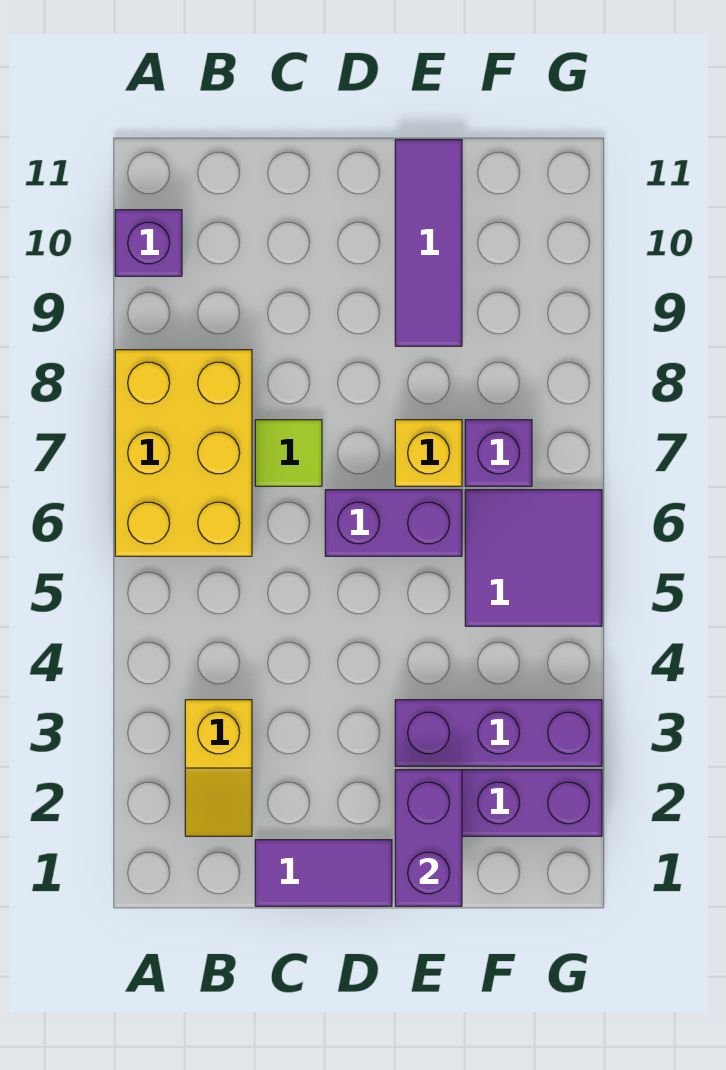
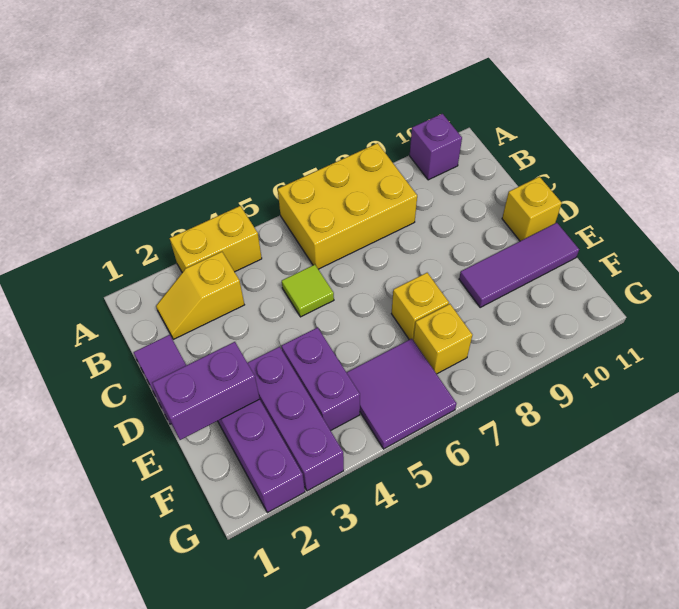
none -> yellow brick A3:A4 level 1
lime tile C7 level 1 -> lime tile C5 level 1
purple brick D6:E6 level 1 -> purple brick E4:F4 level 1
none -> yellow brick D11 level 1
purple brick F7 level 1 -> yellow brick F7 level 1

